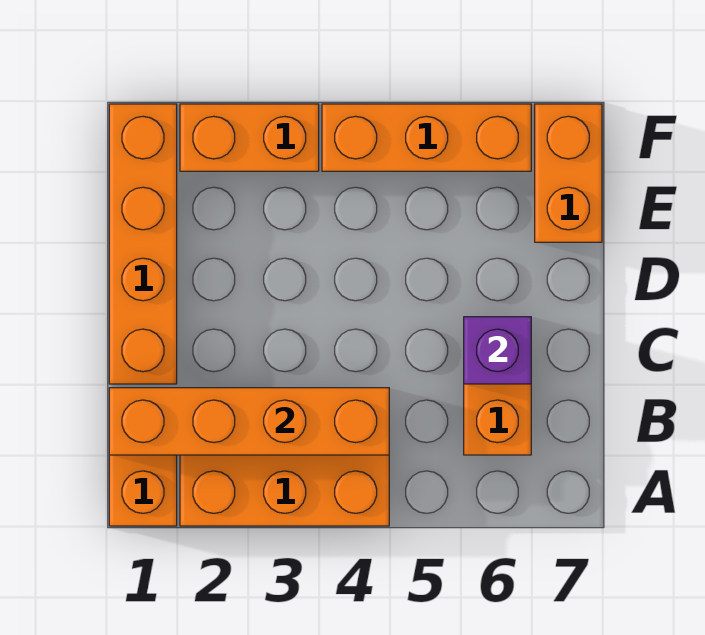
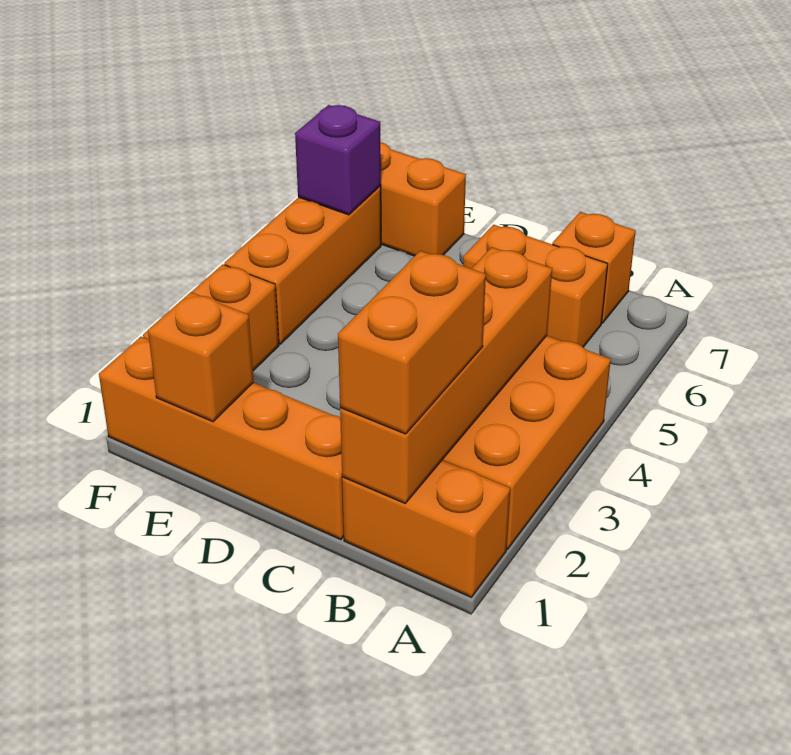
none -> orange brick B1:B2 level 3
none -> orange brick B7 level 1
purple brick C6 level 2 -> purple brick F6 level 2
none -> orange brick E1 level 2

